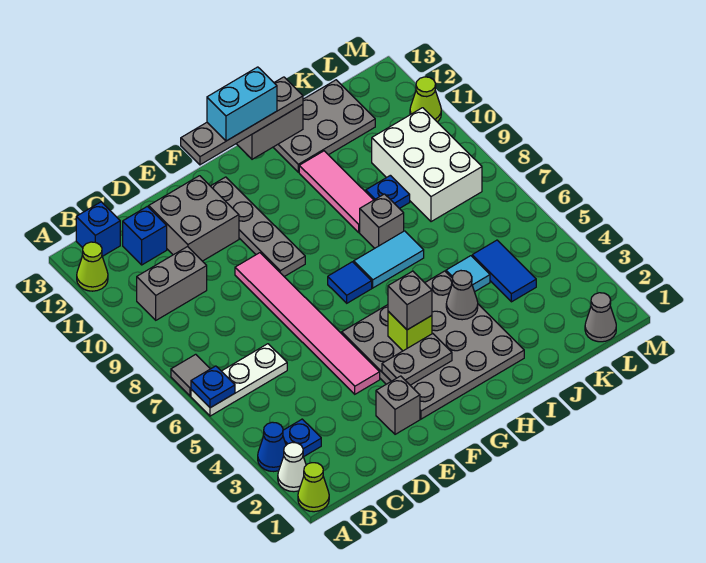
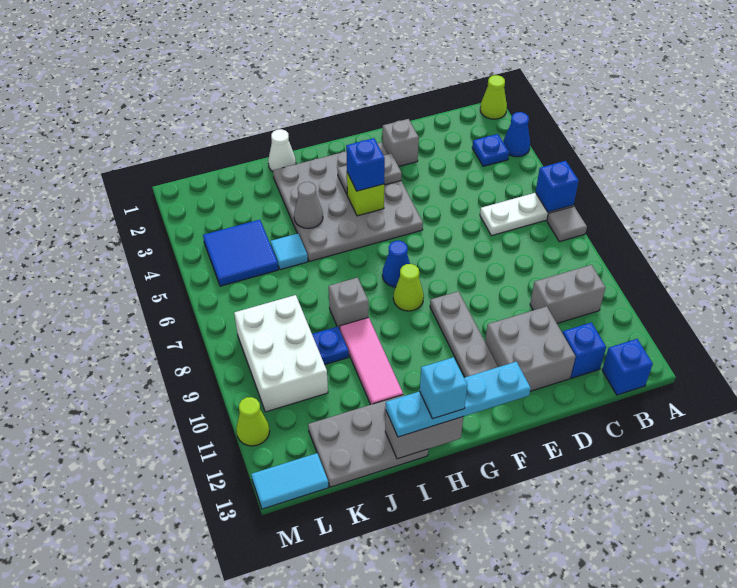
white cone A2 level 1 -> white cone I1 level 1
blue plate A6 level 2 -> blue brick A6 level 2
lime cone A12 level 1 -> lime cone G8 level 1
pink tile E4:E9 level 1 -> none
grey plate F13:I13 level 3 -> cyan plate F13:I13 level 3
grey brick G4 level 3 -> blue brick G4 level 3
blue tile G7 level 1 -> blue cone G7 level 1
cyan brick G13:H13 level 4 -> cyan brick H13 level 4
cyan tile H7:I7 level 1 -> cyan tile L13:M13 level 1
blue tile K4:K5 level 1 -> blue tile K4:L5 level 1
grey cone L1 level 1 -> none

